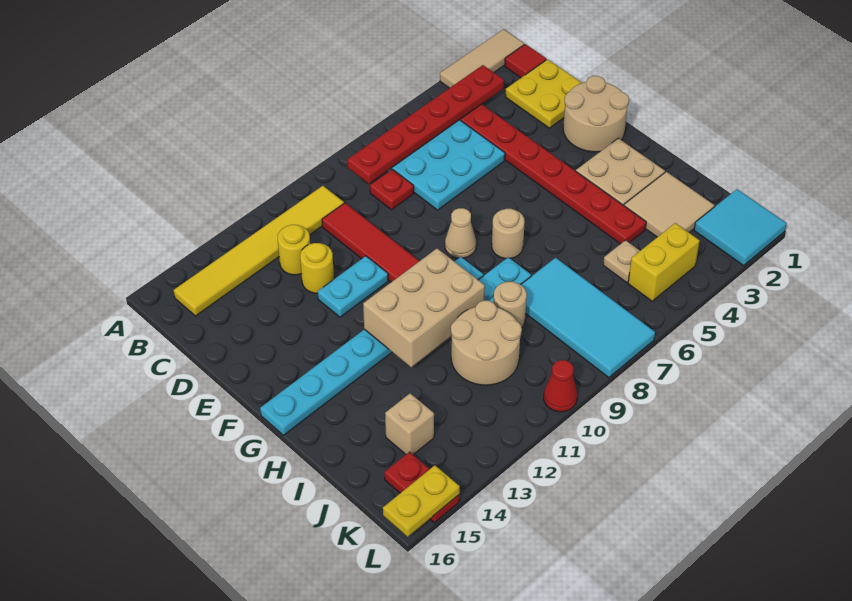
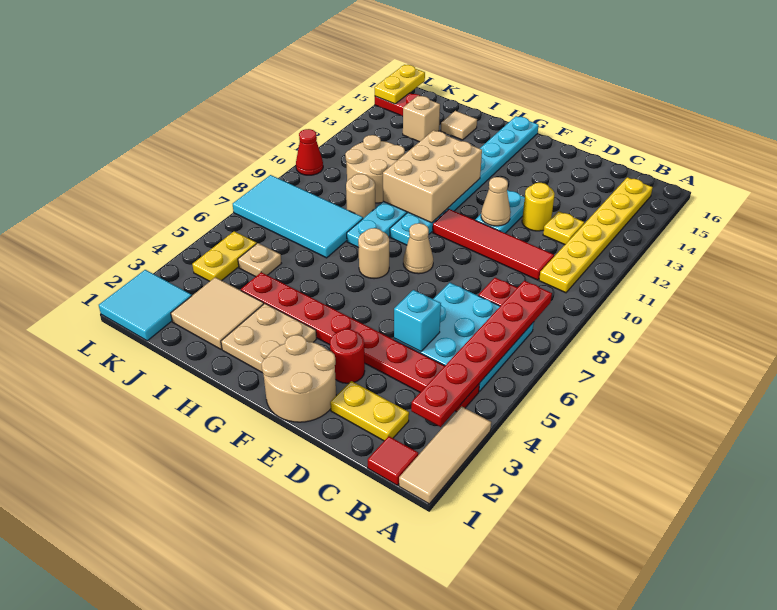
yellow tile B10:B15 level 1 -> yellow plate B10:B15 level 1
yellow plate C1:D2 level 1 -> yellow plate C2:D2 level 1
yellow round brick C12 level 1 -> yellow plate C12 level 1
none -> cyan brick D5 level 2
none -> red round brick E3 level 1
none -> tan cone E11 level 2
none -> tan tile I15 level 1
yellow brick K4:K5 level 1 -> yellow plate K4:K5 level 1

